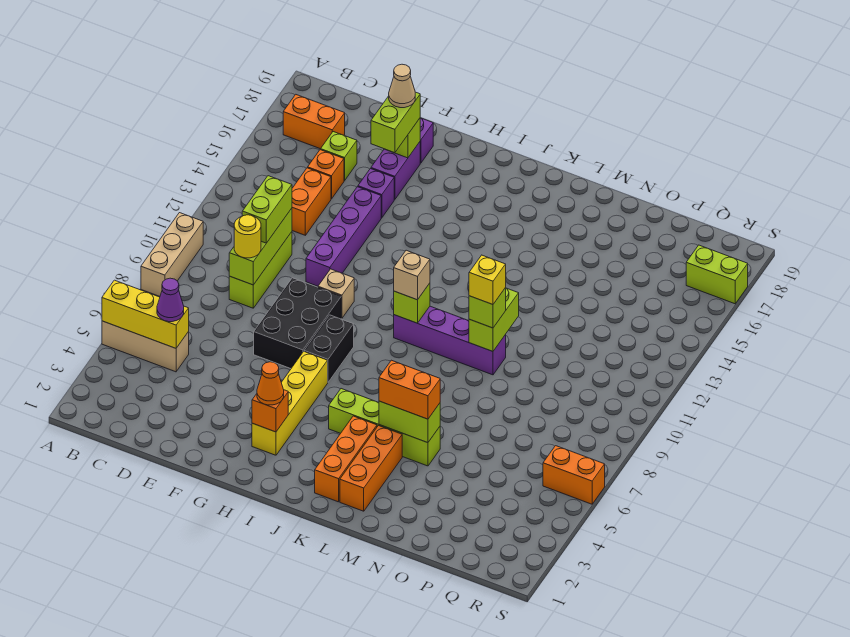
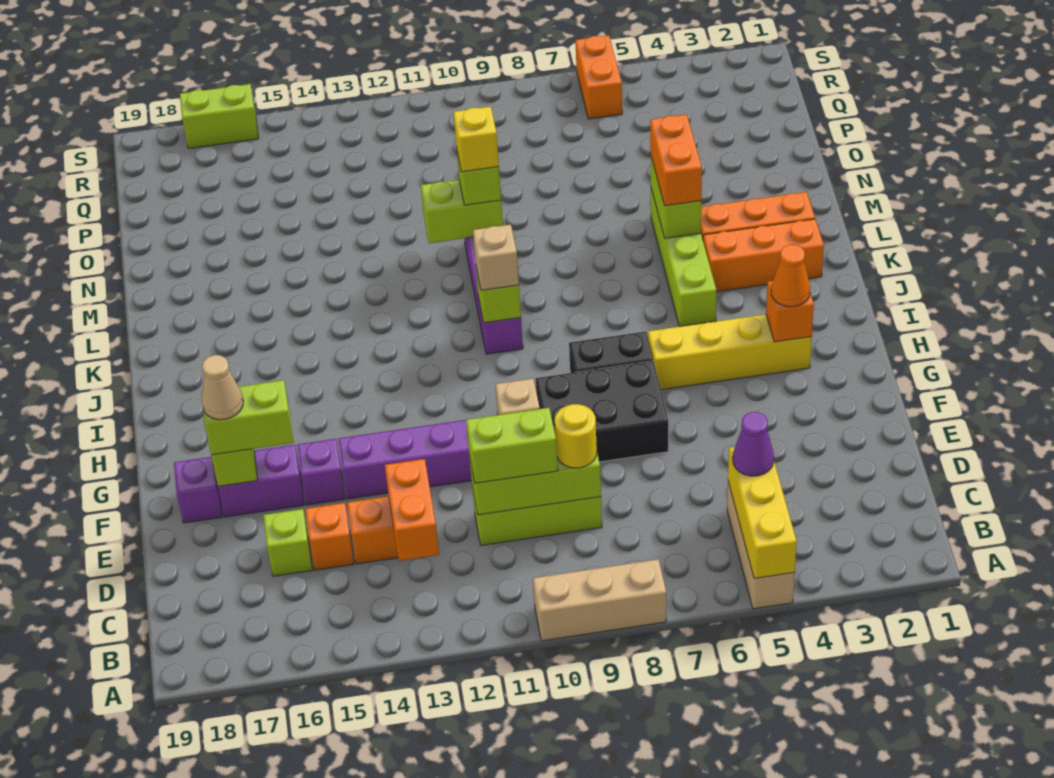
orange brick B17:C17 level 1 -> orange brick C13:D13 level 2
lime brick R17:S17 level 1 -> lime brick S16:S17 level 1

